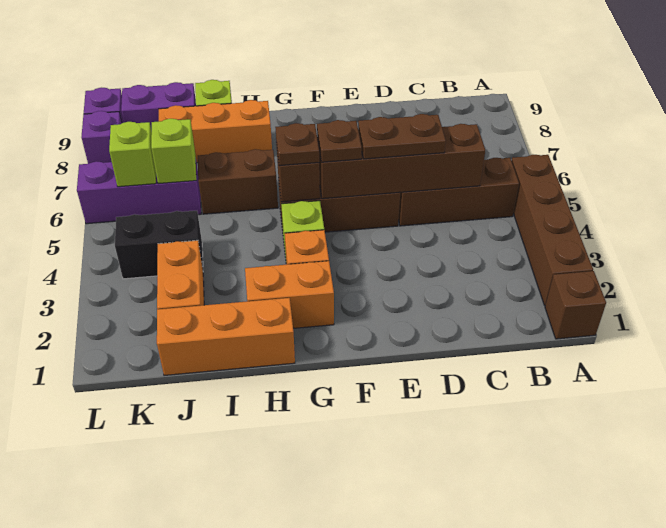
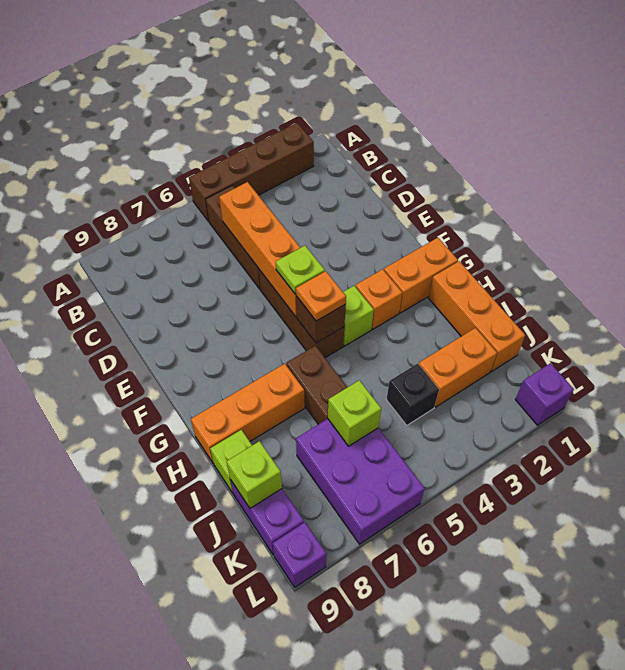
brown brick A1 level 1 -> none
brown brick C5:F5 level 2 -> orange brick C5:F5 level 2
brown plate D5:E5 level 3 -> none
brown plate F5 level 3 -> lime plate F5 level 3
orange brick G2:H2 level 1 -> orange brick G1:G2 level 1
brown plate G5 level 3 -> orange plate G5 level 3
orange brick H8:J8 level 1 -> orange brick H7:H9 level 1
black brick J4:K4 level 1 -> black brick J4 level 1
purple brick J6:L6 level 1 -> purple brick J6:L7 level 1
lime brick K6 level 2 -> lime brick J9 level 2
purple brick L8 level 1 -> purple brick L1 level 1

